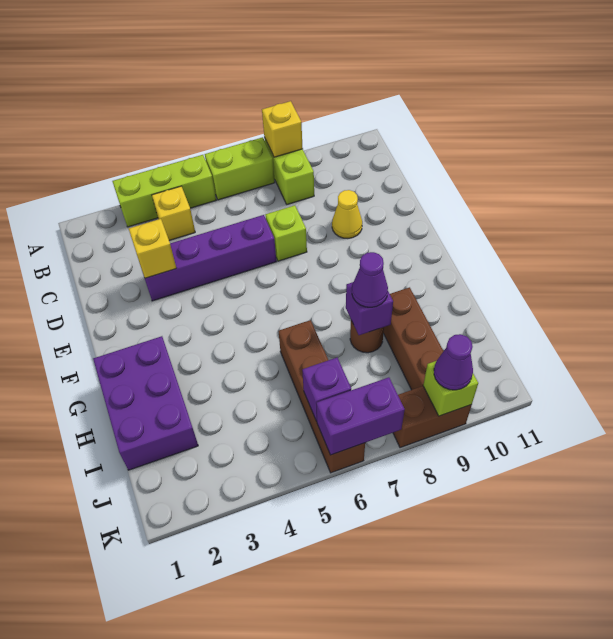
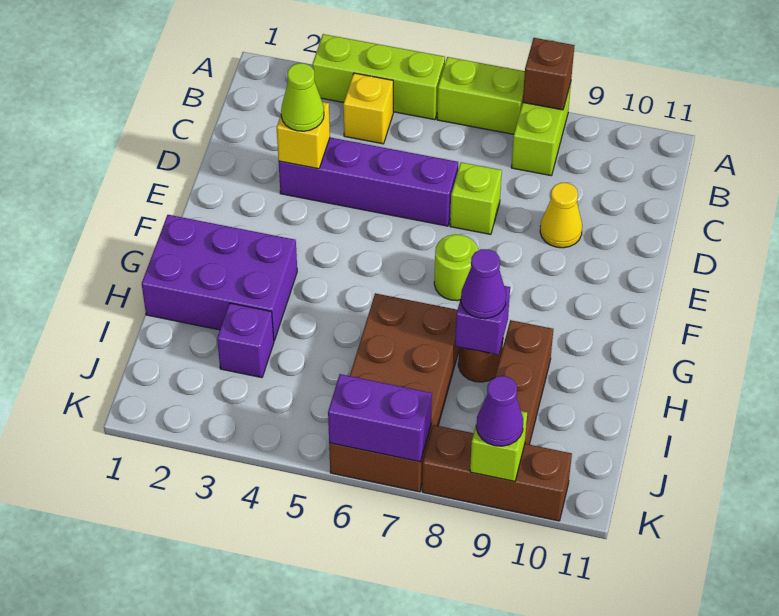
yellow brick A8 level 2 -> brown brick A8 level 2
none -> lime cone D3 level 3
none -> lime round brick F7 level 1
purple brick G1:I2 level 1 -> purple brick G1:H3 level 1
brown brick H6:K6 level 1 -> brown brick H6:K7 level 1
purple brick J6 level 2 -> purple brick I3 level 1
brown brick K8:K9 level 1 -> brown brick K8:K10 level 1

